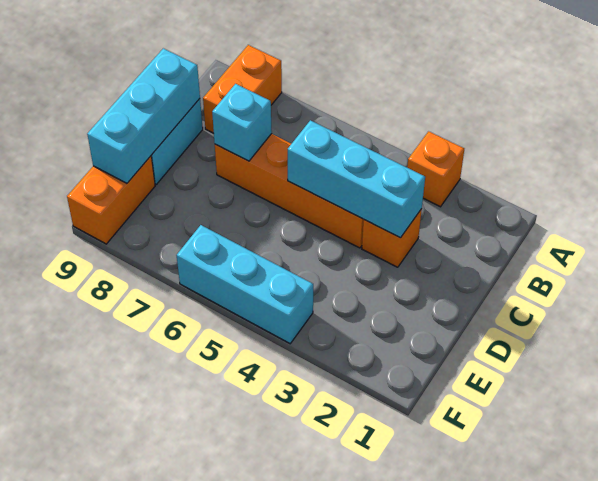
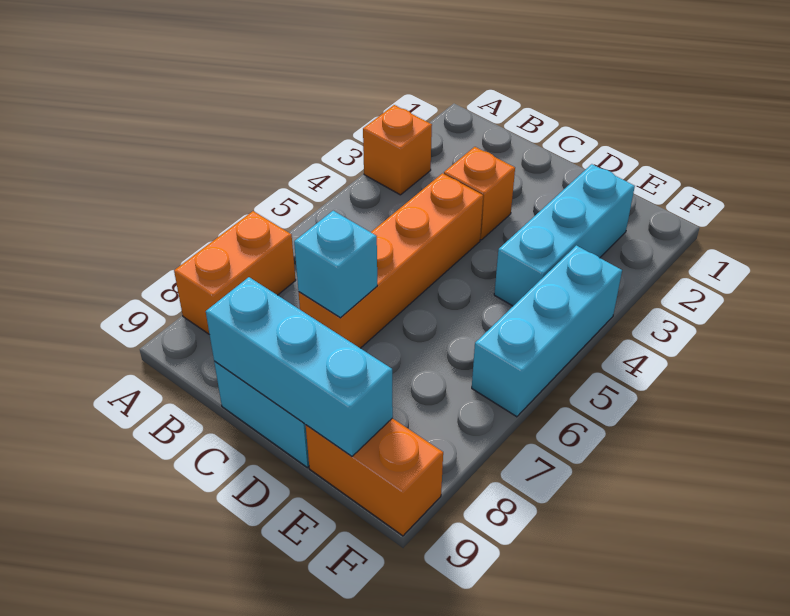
orange brick A8:B8 level 1 -> orange brick A7:A8 level 1
cyan brick C3:C5 level 2 -> cyan brick E2:E4 level 1

